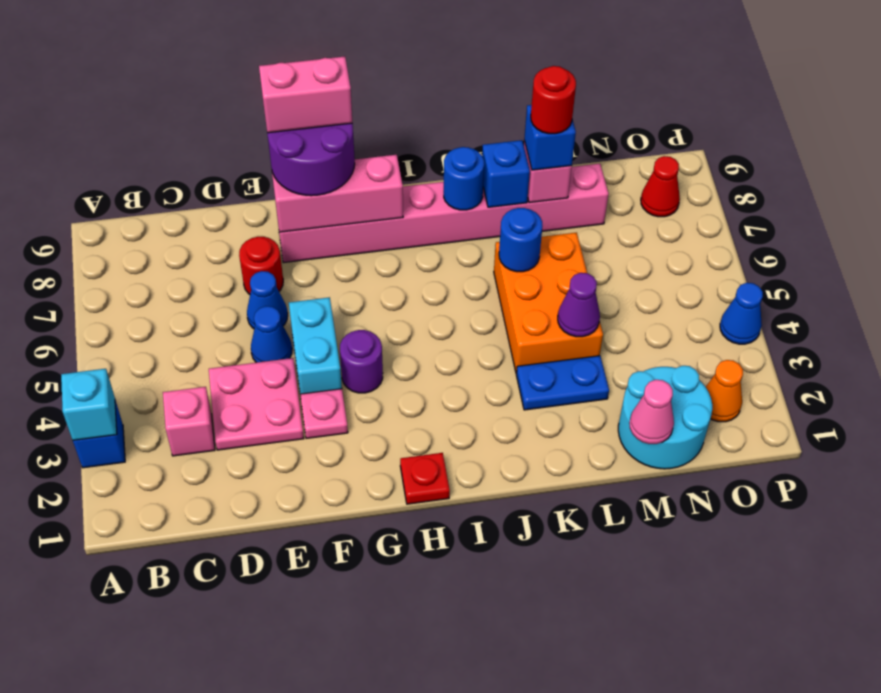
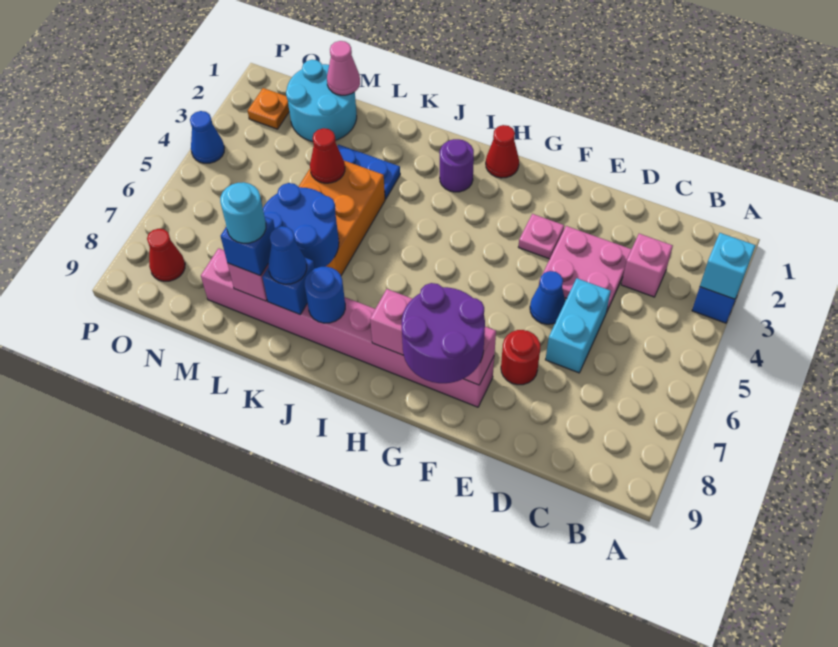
blue cone E6 level 1 -> blue cone K8 level 3
cyan brick F4:F5 level 1 -> cyan brick D5:D6 level 1
pink brick F9:G9 level 4 -> none
purple round brick G4 level 1 -> purple round brick I2 level 1
red plate H1 level 1 -> red cone H1 level 1
blue round brick K6 level 2 -> blue round brick K6:L7 level 2
purple cone L4 level 2 -> red cone L4 level 2
red round brick L8 level 4 -> cyan round brick L8 level 4
orange cone O2 level 1 -> orange plate O2 level 1

